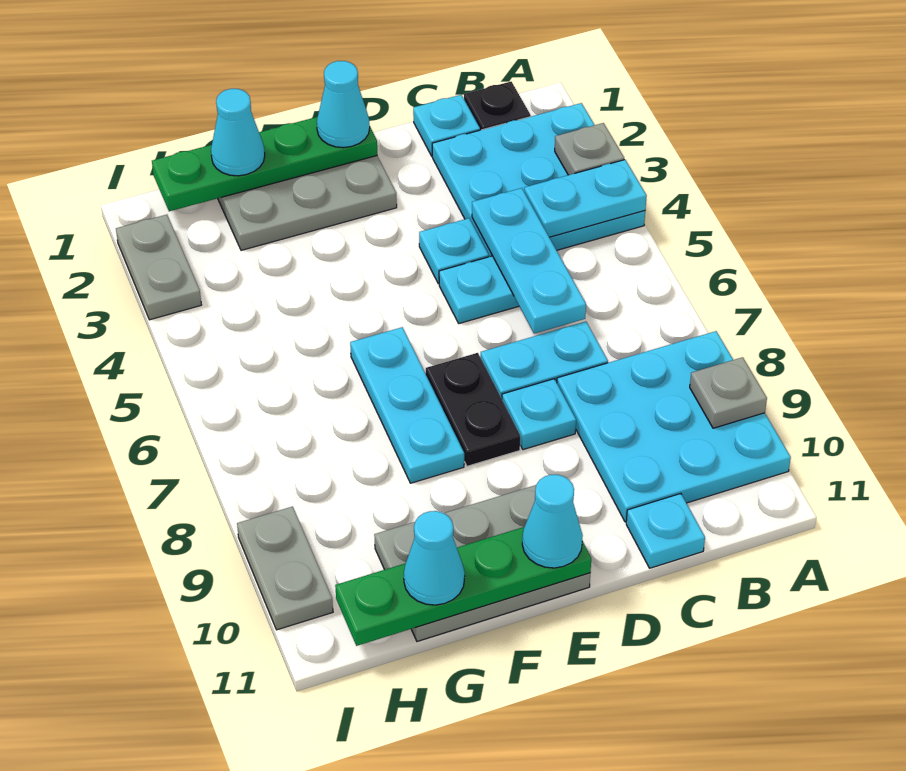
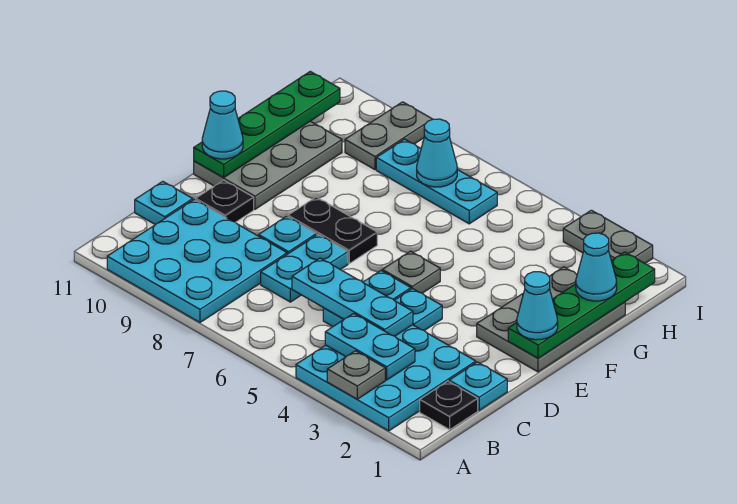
cyan plate A4:B4 level 2 -> cyan plate B3:B4 level 2
grey plate A9 level 2 -> grey plate E5 level 1
none -> black plate D10 level 1
cyan plate F6:F8 level 1 -> cyan plate H6:H8 level 1
cyan cone G11 level 3 -> cyan cone H7 level 2
grey plate I9:I10 level 1 -> grey plate H9:I9 level 1

